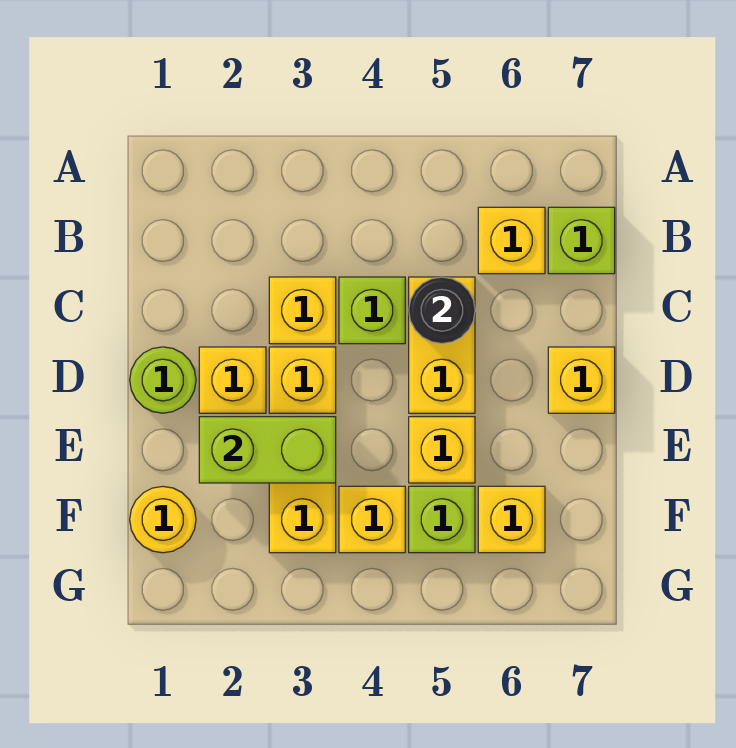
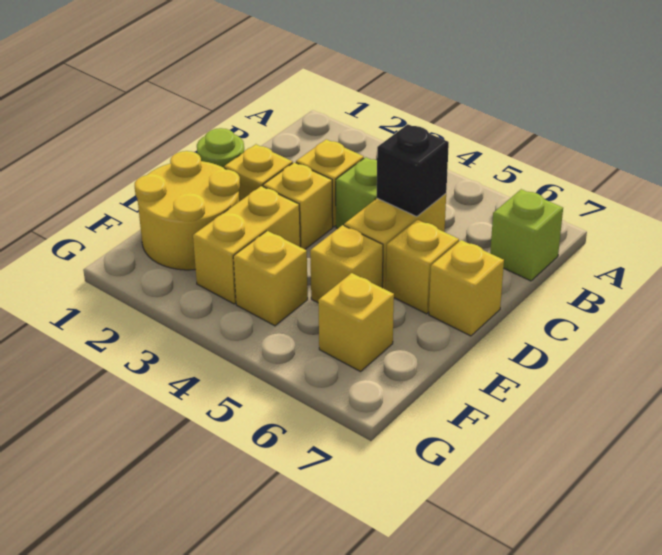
yellow brick B6 level 1 -> yellow brick D6 level 1
black round brick C5 level 2 -> black brick C5 level 2
lime brick E2:E3 level 2 -> none
yellow round brick F1 level 1 -> yellow round brick E1:F2 level 1
lime brick F5 level 1 -> none

